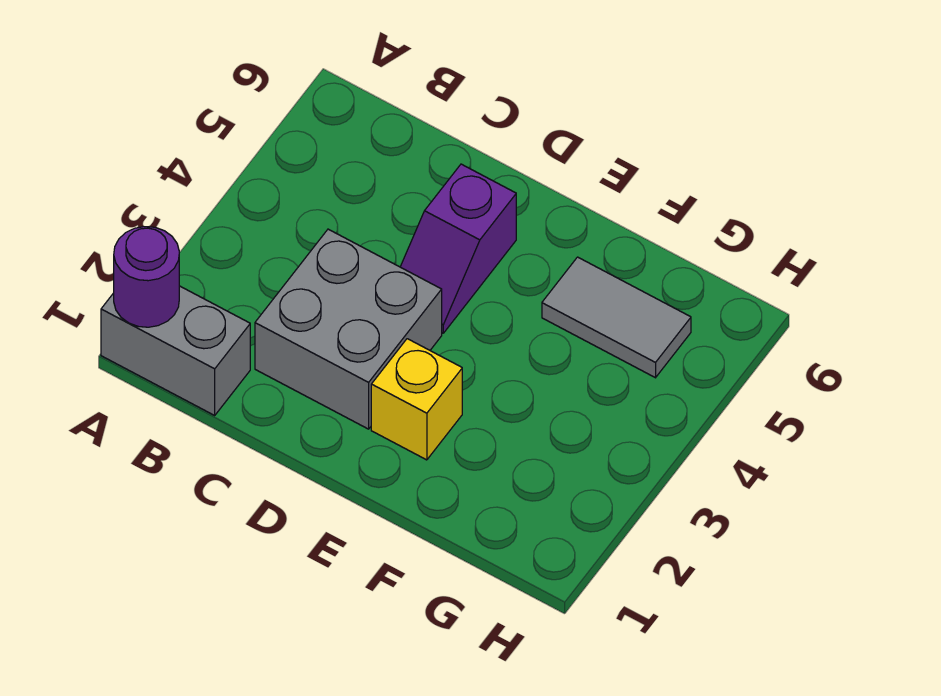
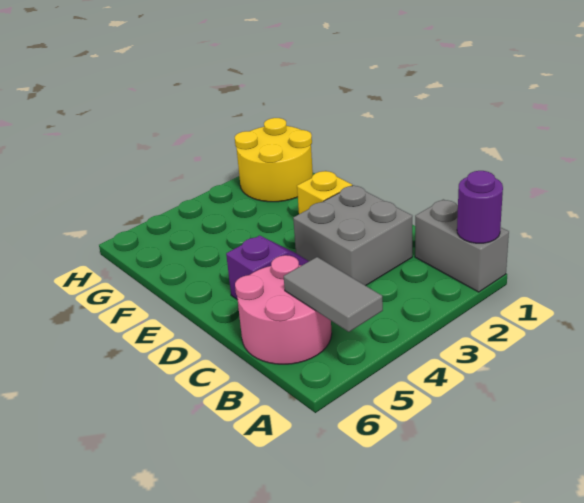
none -> pink round brick B5:C6 level 1
grey tile F5:G5 level 1 -> grey tile A5:B5 level 2
none -> yellow round brick G1:H2 level 1

